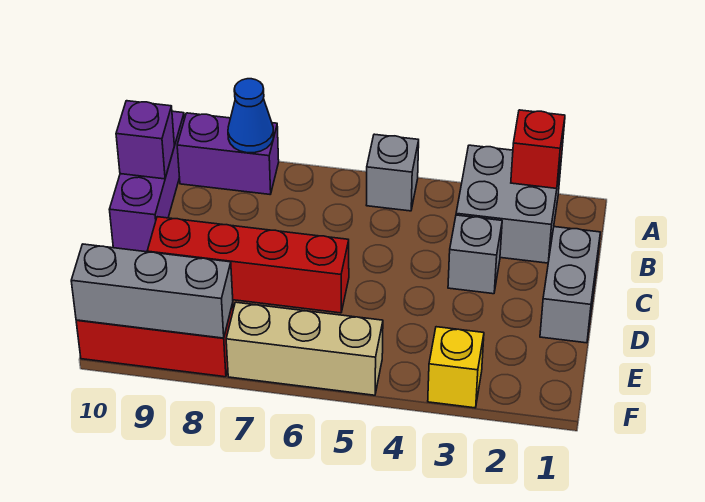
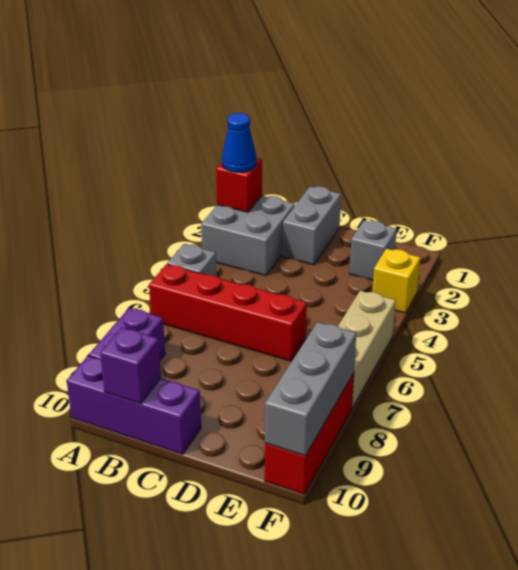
blue cone A8 level 2 -> blue cone A2 level 3
grey brick C1:D1 level 1 -> grey brick C1:C2 level 1
grey brick C3 level 1 -> grey brick E2 level 1
red brick D6:D9 level 1 -> red brick A6:D6 level 1

